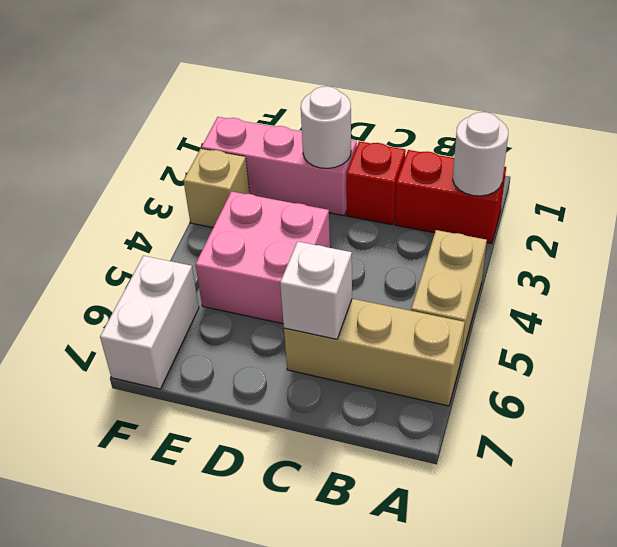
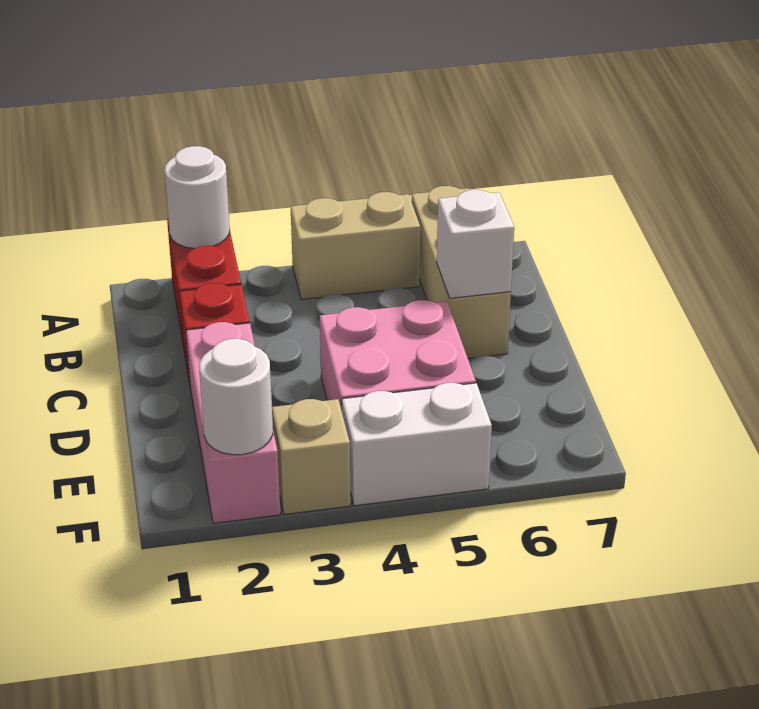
white round brick D2 level 2 -> white round brick F2 level 2
white brick F6:F7 level 1 -> white brick F4:F5 level 1

